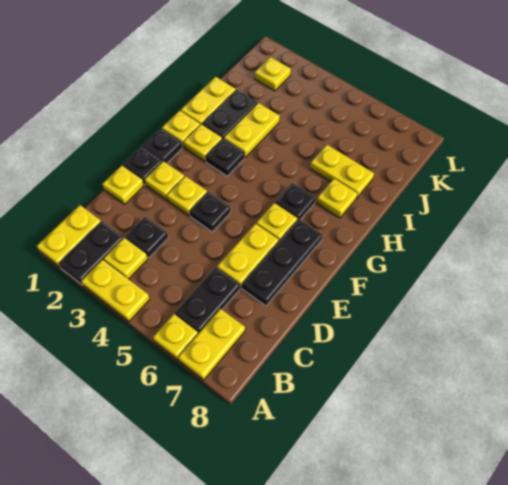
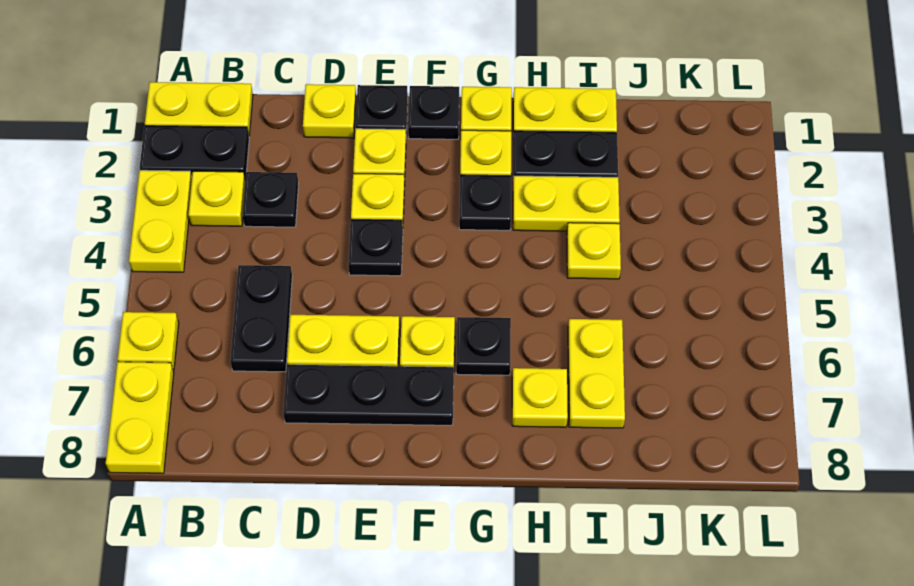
yellow plate A7:B7 level 1 -> yellow plate A7:A8 level 1
black plate B6:C6 level 1 -> black plate C5:C6 level 1
yellow plate K2 level 1 -> yellow plate I4 level 1

